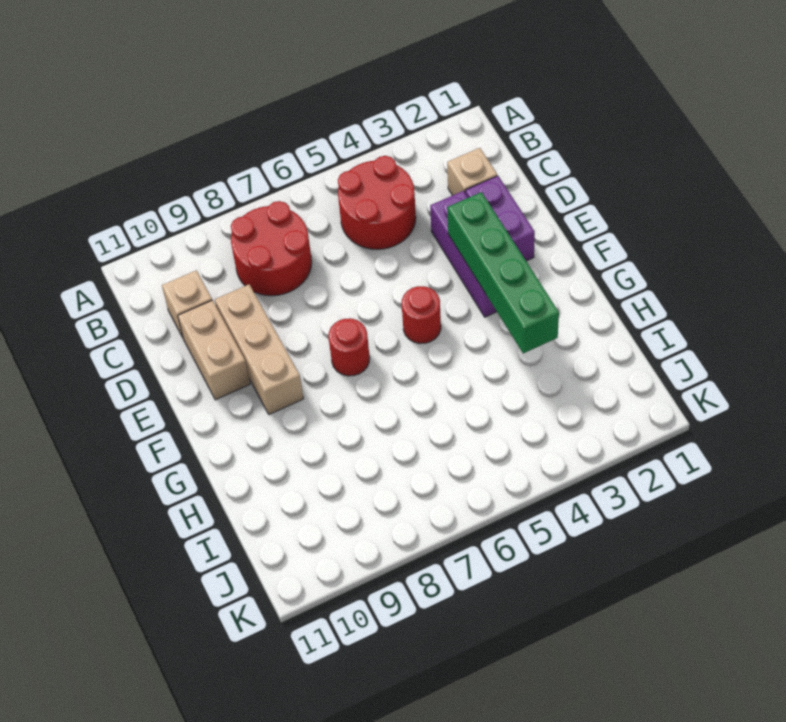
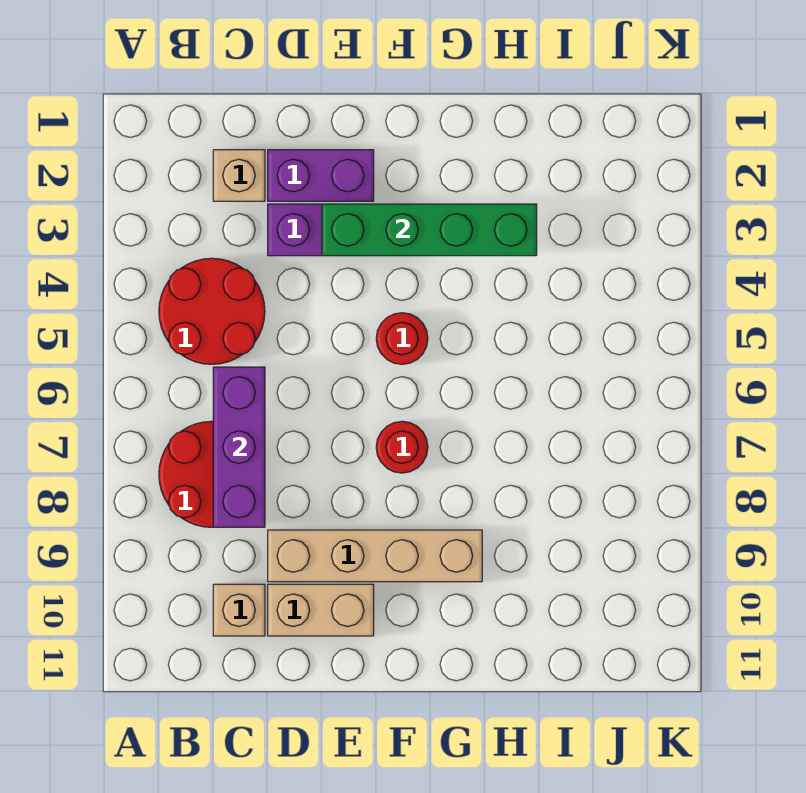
none -> purple brick C6:C8 level 2
tan brick D9:F9 level 1 -> tan brick D9:G9 level 1

